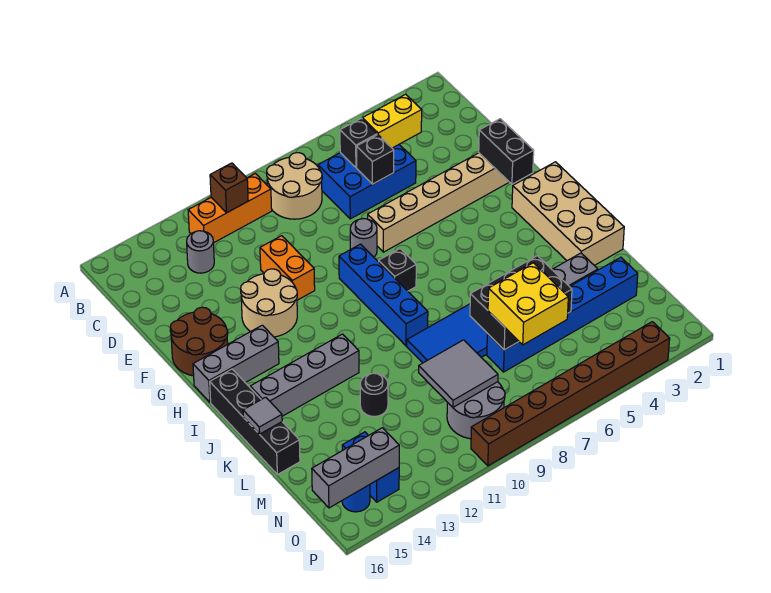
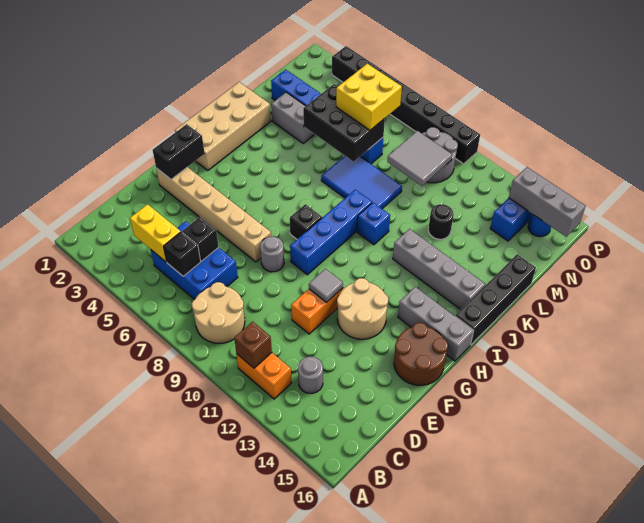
orange brick B10:B12 level 1 -> orange brick B11:B12 level 1
none -> blue brick J10 level 1
grey tile K16 level 2 -> grey tile F11 level 2
brown brick P3:P10 level 1 -> black brick P3:P10 level 1

